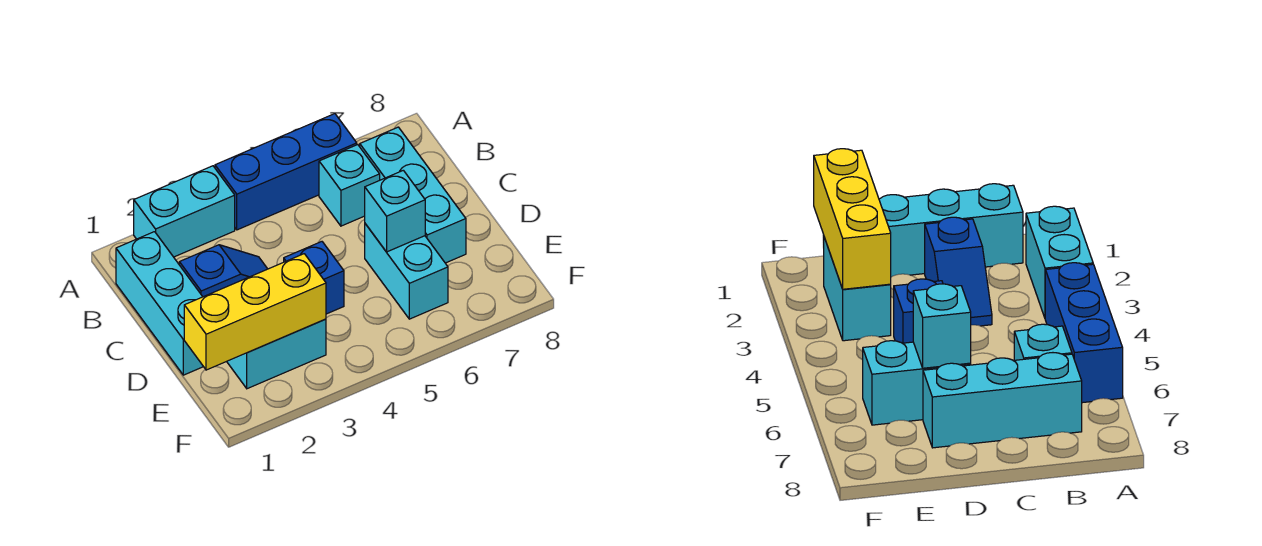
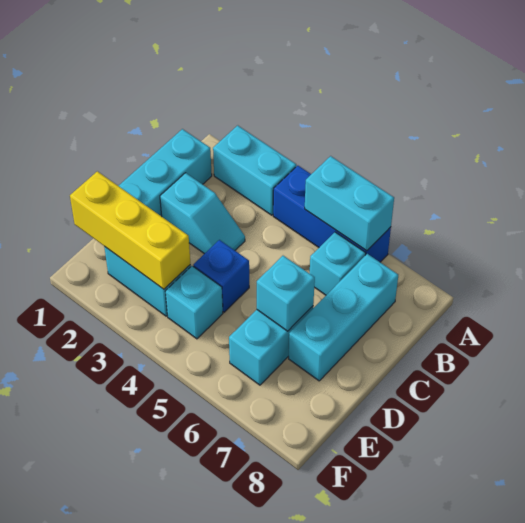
none -> cyan brick A5:A6 level 2
blue slope C2:C3 level 1 top 2 -> cyan slope C2:C3 level 1 top 2
none -> cyan brick E4 level 1

